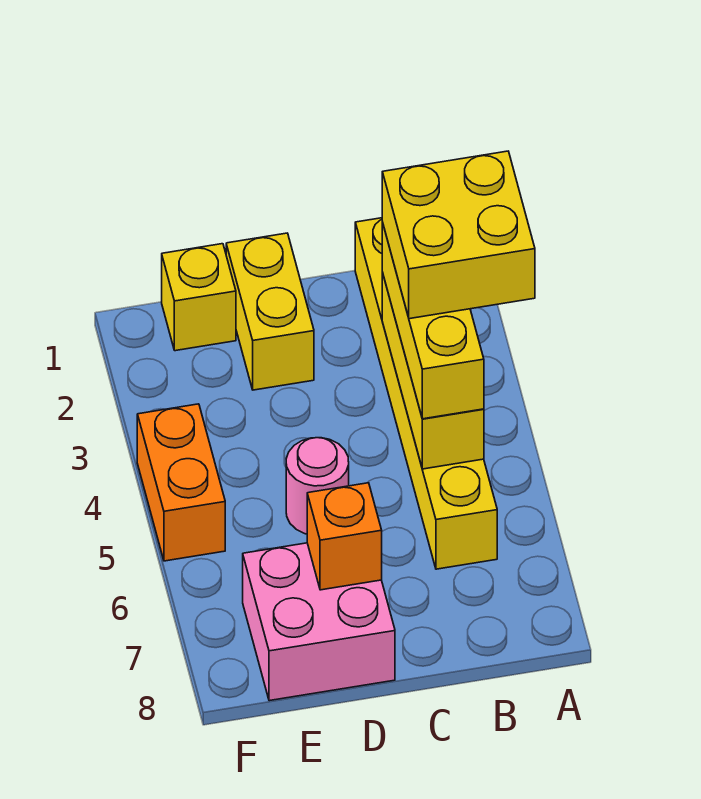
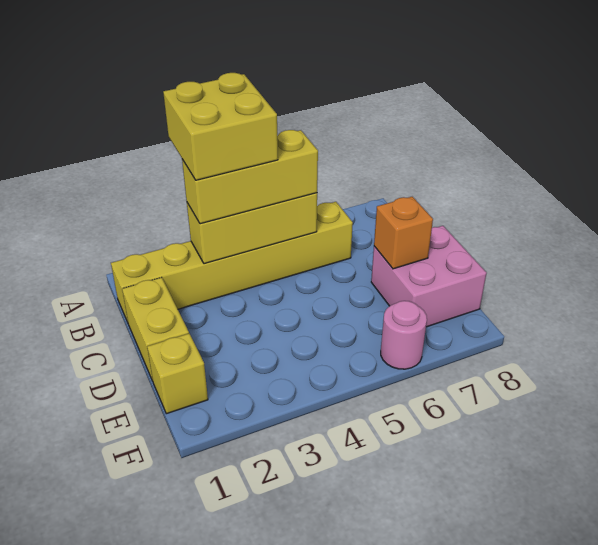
yellow brick D1:D2 level 1 -> yellow brick C1:D1 level 1
pink round brick D5 level 1 -> pink round brick F6 level 1
orange brick F4:F5 level 1 -> none

